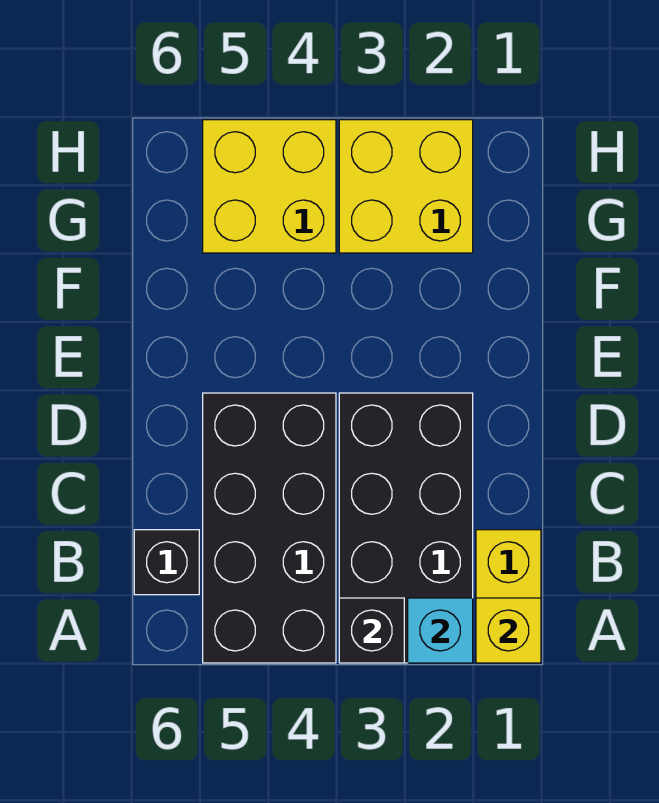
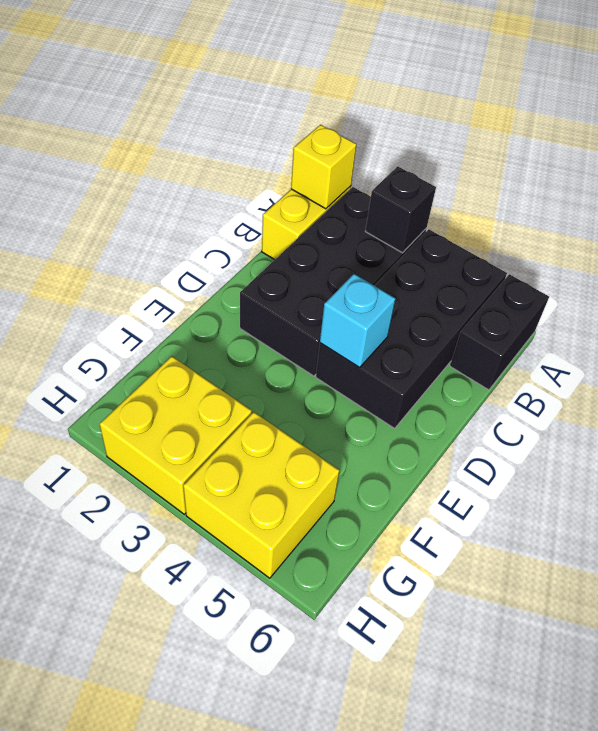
cyan brick A2 level 2 -> cyan brick D4 level 2
black brick B6 level 1 -> black brick A6:B6 level 1

